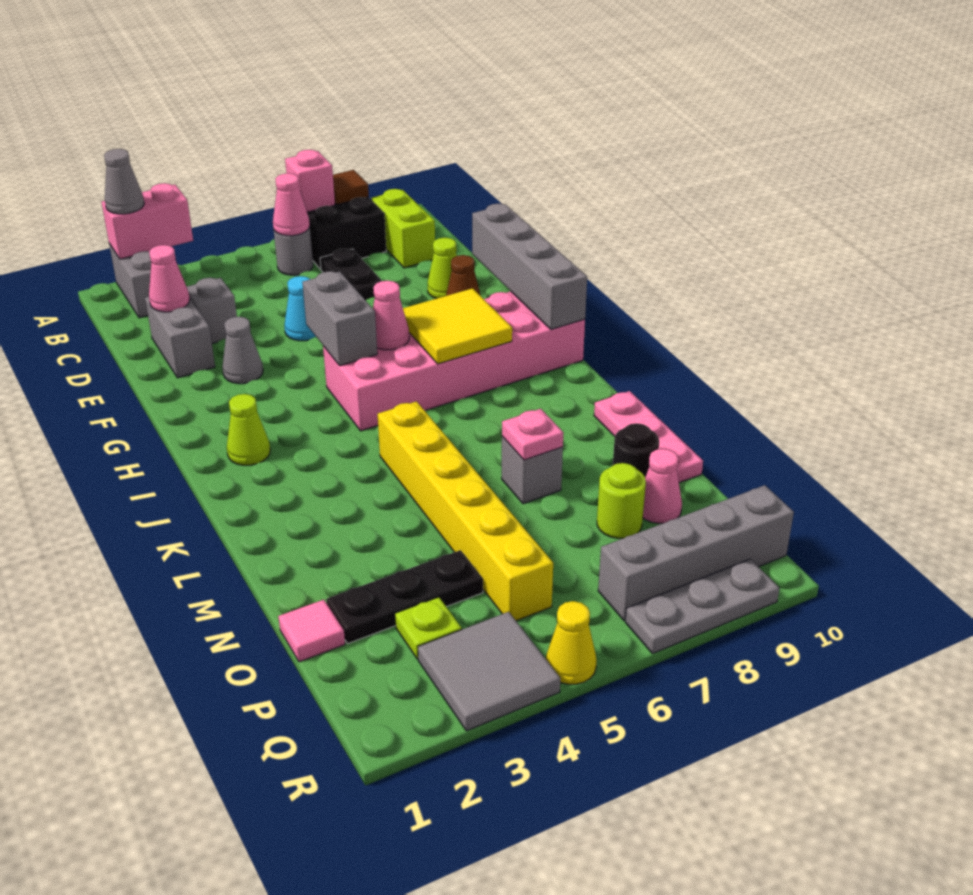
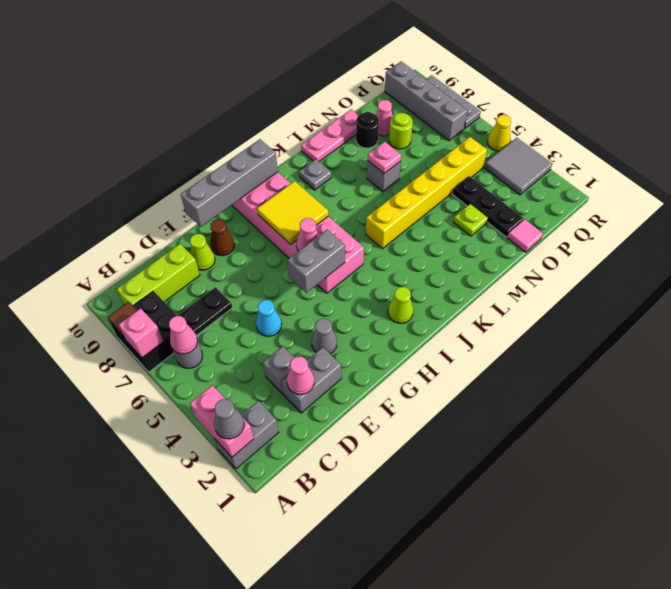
lime brick B9:C9 level 1 -> lime brick B9:D9 level 1
none -> grey plate K9 level 1
lime plate P3 level 1 -> lime plate N3 level 1

